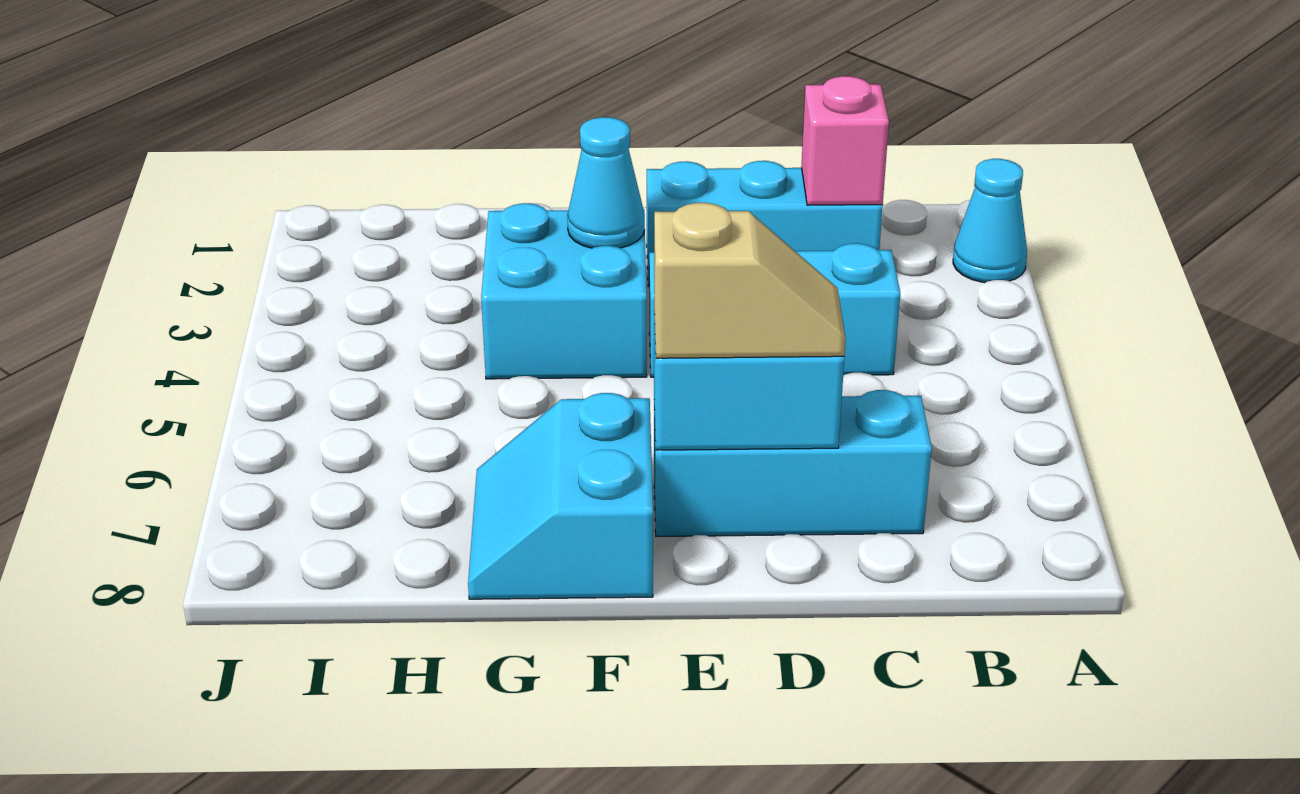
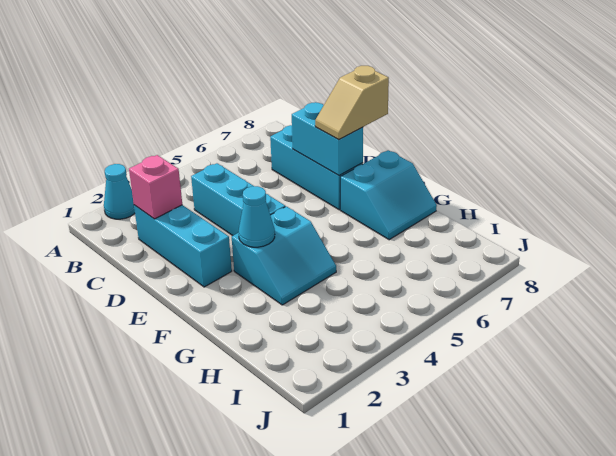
tan slope D7:E7 level 3 top E -> tan slope E7:E8 level 3 top 8
cyan brick F3:G4 level 1 -> cyan slope F3:G4 level 1 top F

